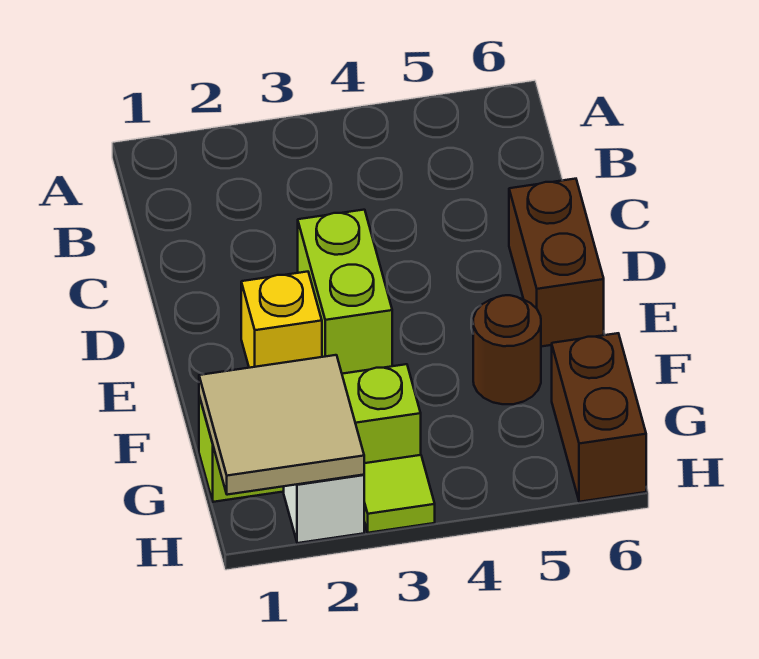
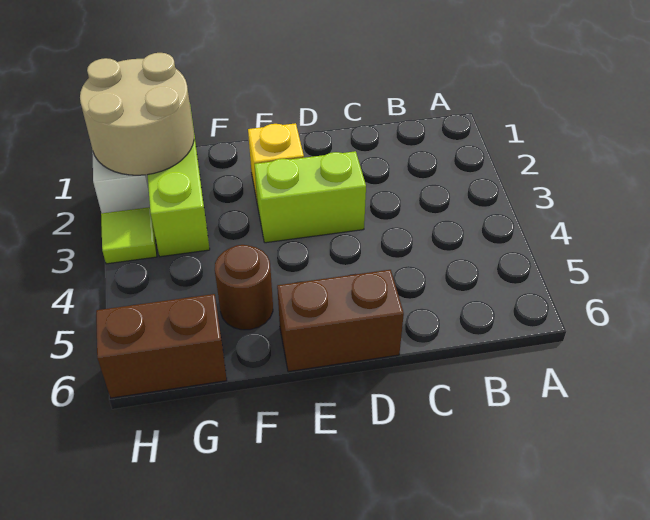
tan tile G1:H2 level 2 -> tan round brick G1:H2 level 2

